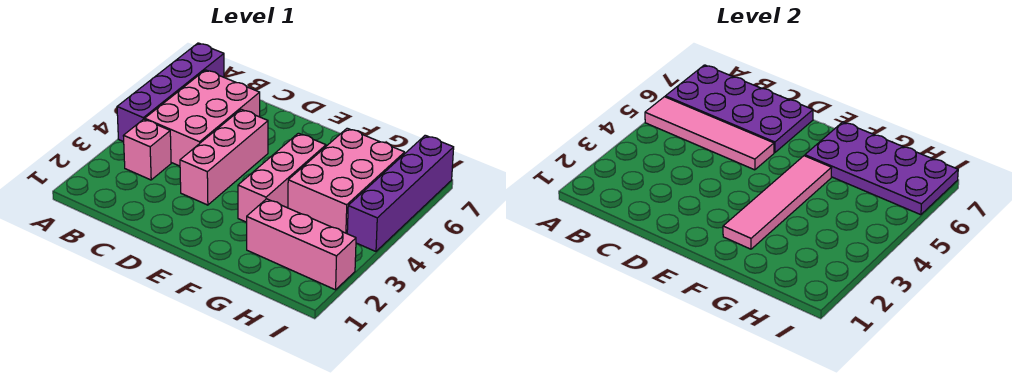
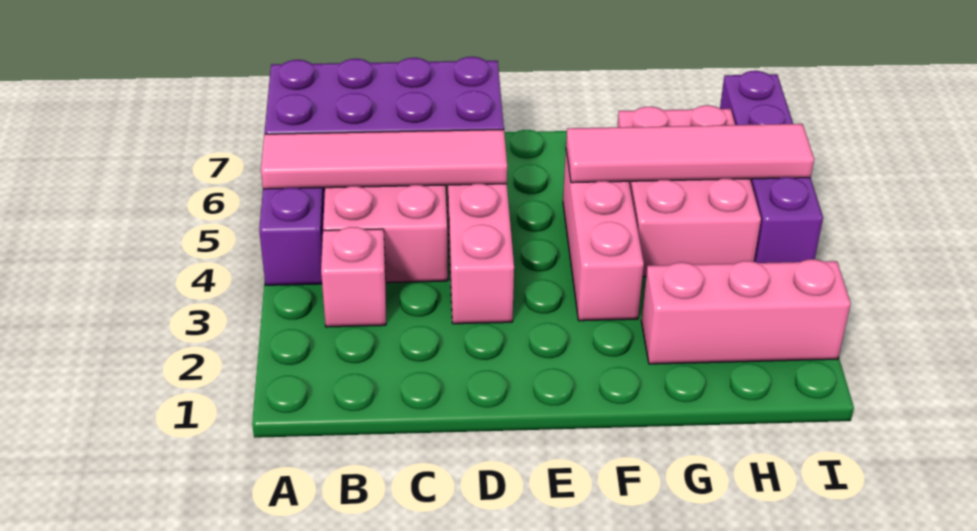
pink tile F2:F5 level 2 -> pink tile F5:I5 level 2
purple plate F6:I7 level 2 -> none

